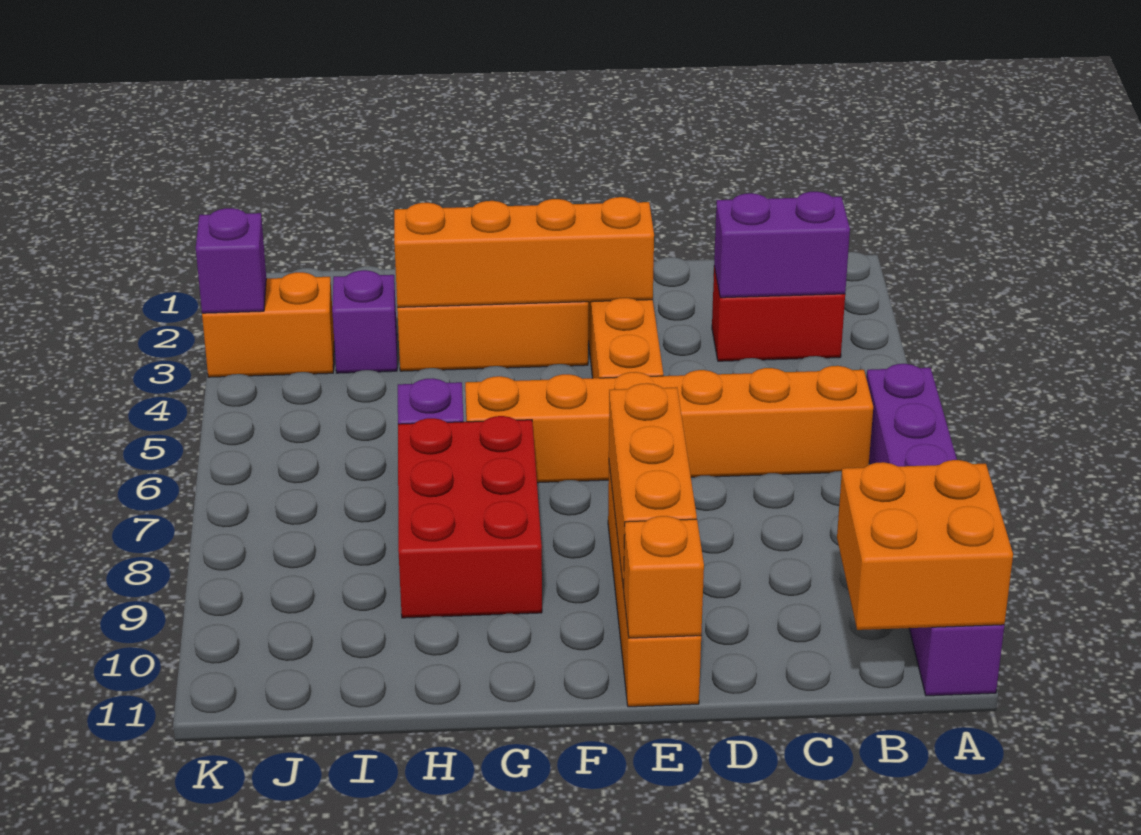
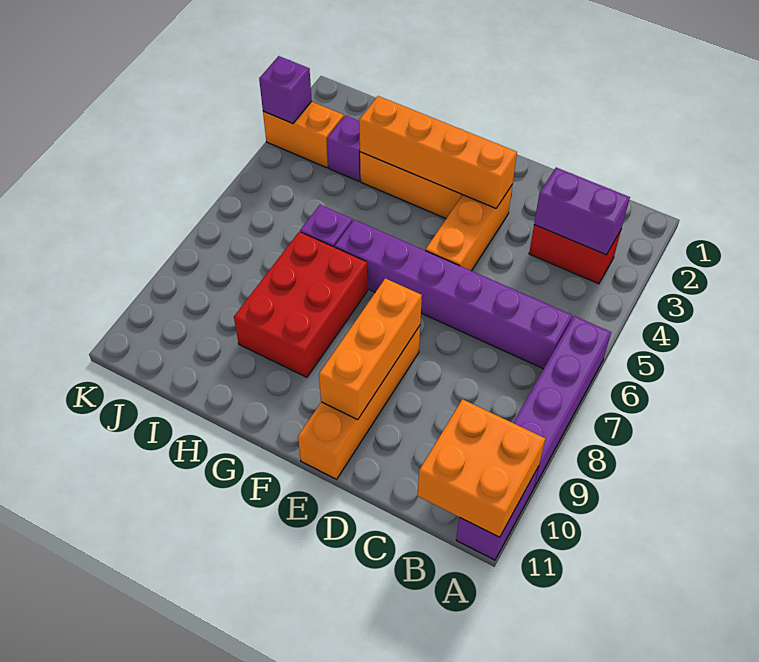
orange brick B6:G6 level 1 -> purple brick B6:G6 level 1
orange brick E11 level 2 -> none

